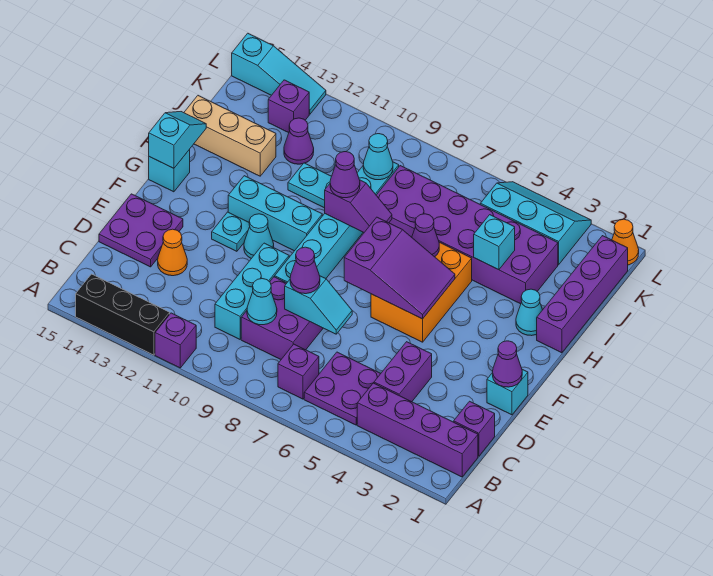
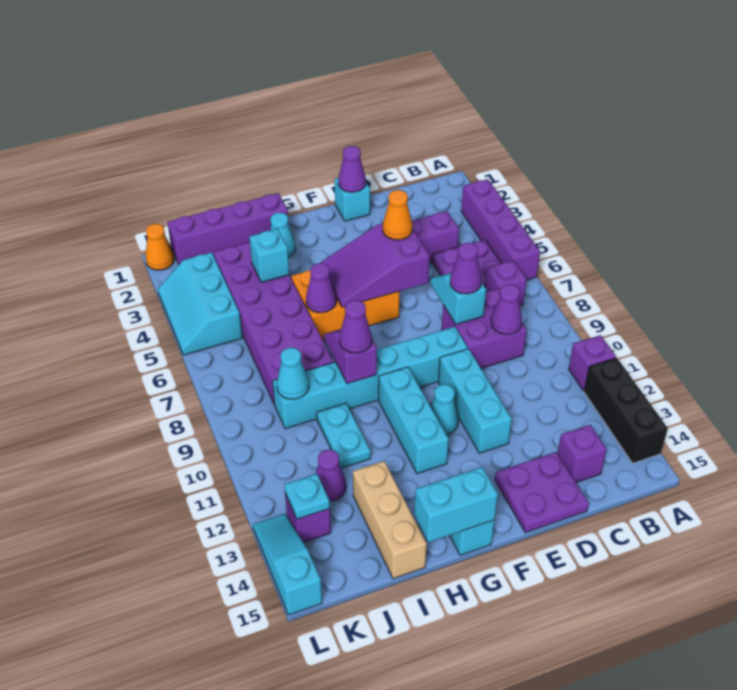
purple brick B1:B4 level 1 -> purple brick A3:A6 level 1
purple brick C1 level 1 -> purple brick C14 level 1
cyan cone C9 level 2 -> purple cone C9 level 2
cyan brick C10:E10 level 1 -> cyan brick E10:E12 level 1
orange cone D13 level 1 -> orange cone E5 level 3
purple slope F5:G7 level 2 top 7 -> purple slope E5:G6 level 2 top E
cyan plate F12 level 1 -> cyan plate K13 level 2
cyan slope G15:H15 level 2 top G -> cyan brick G15:H15 level 2

